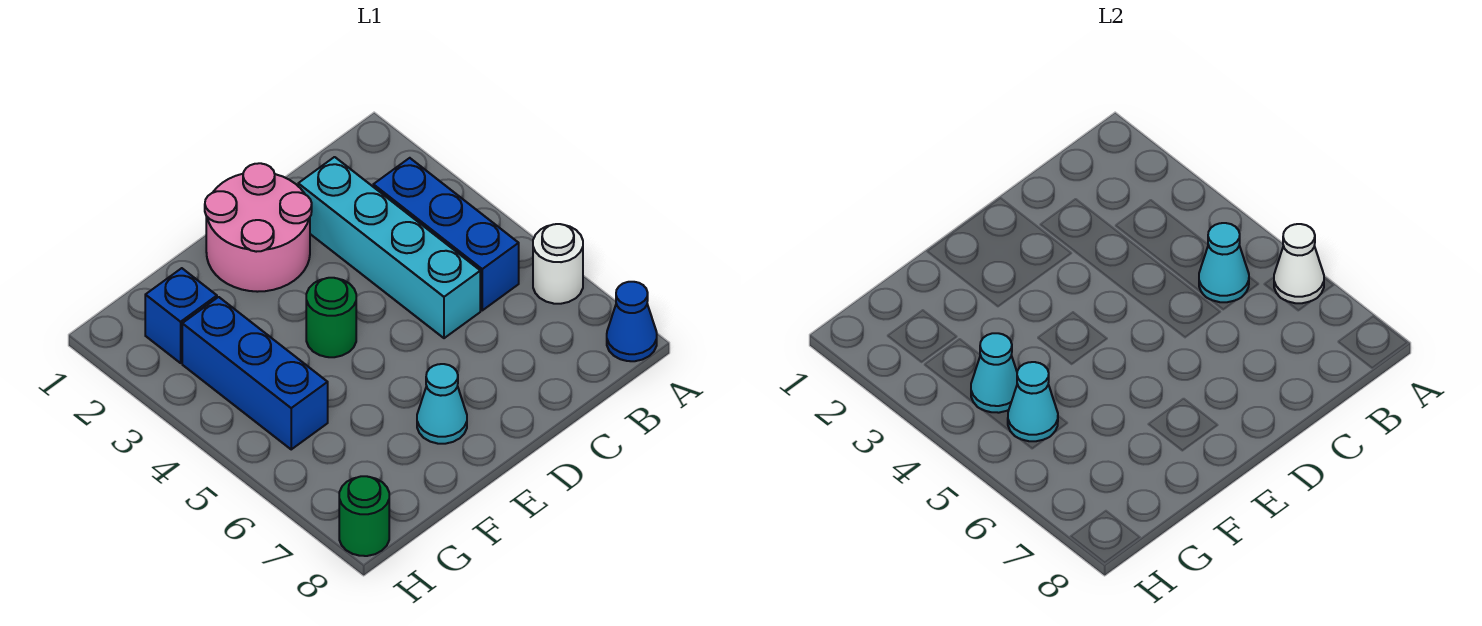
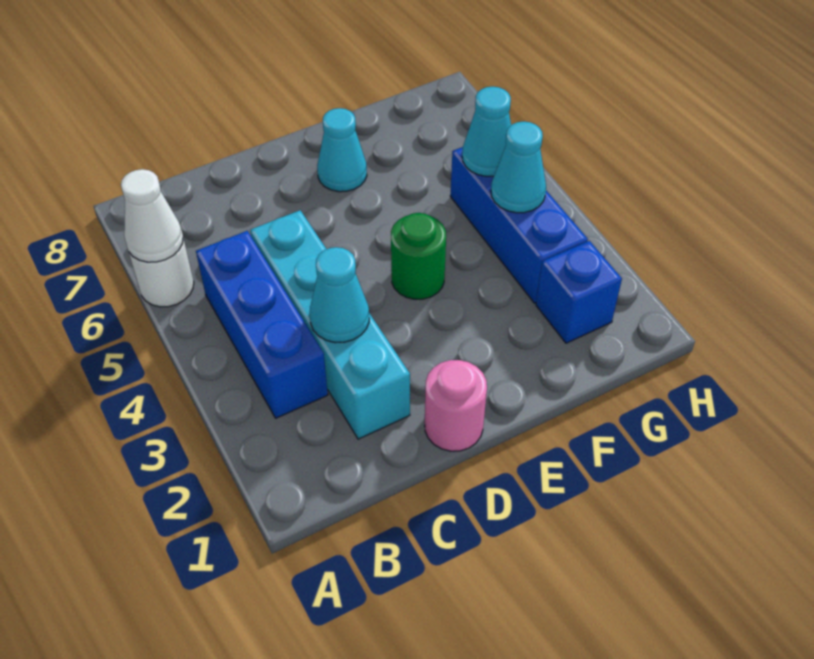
blue cone A8 level 1 -> none
cyan cone B5 level 2 -> cyan cone C3 level 2
pink round brick D1:E2 level 1 -> pink round brick D1 level 1
green round brick H8 level 1 -> none

